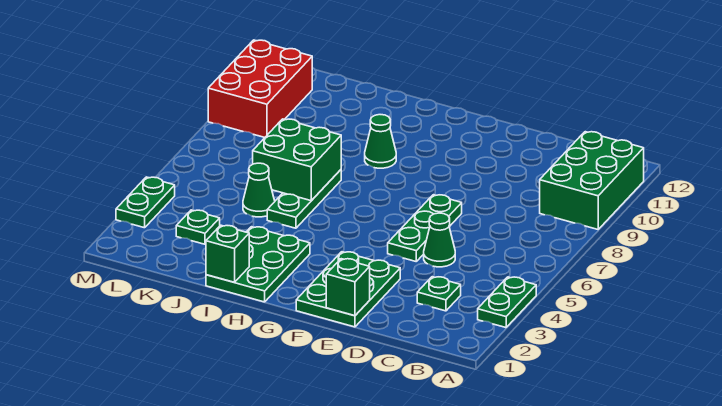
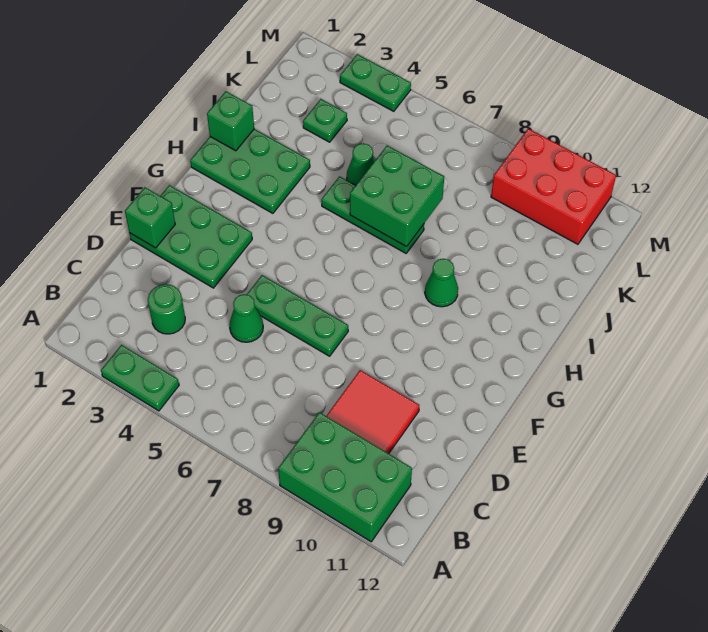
green plate C3 level 1 -> green round brick C3 level 1
none -> red tile C9:D10 level 1

